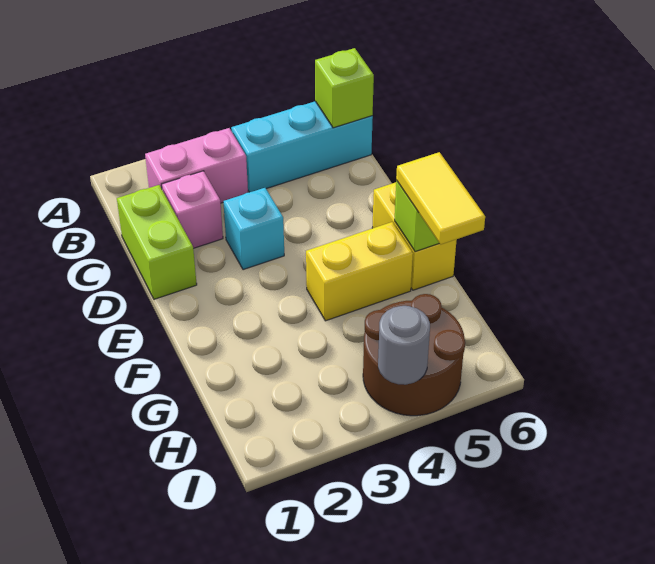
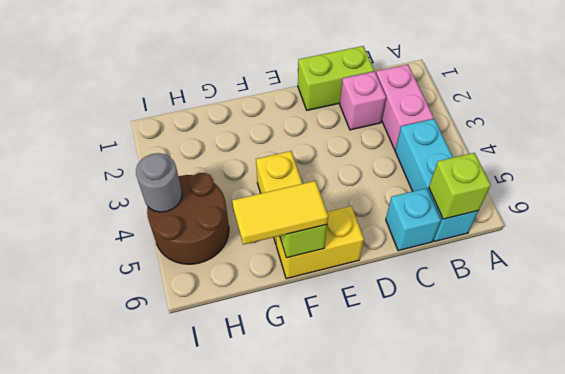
cyan brick D3 level 1 -> cyan brick C6 level 1

